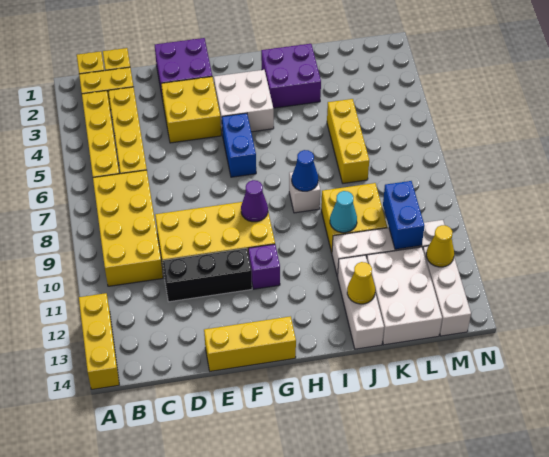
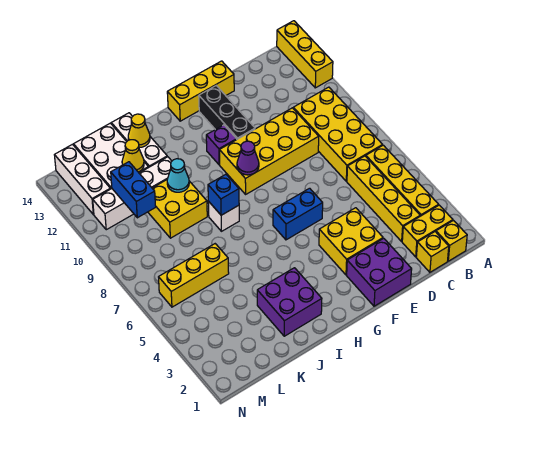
black brick D11:F11 level 1 -> black brick F11:F13 level 1
white brick G3:H4 level 1 -> none
blue brick G5:G6 level 1 -> blue brick F6:G6 level 1
blue cone I8 level 2 -> blue brick I8 level 2
yellow brick K5:K7 level 1 -> yellow brick K6:M6 level 1
yellow cone M12 level 2 -> yellow cone K12 level 2

